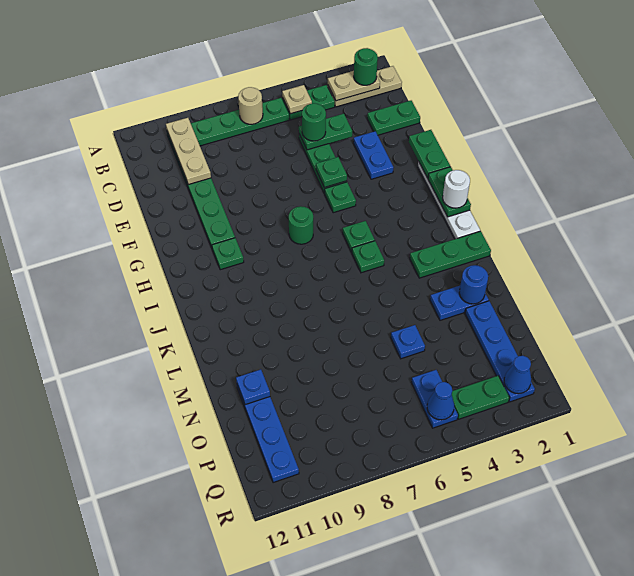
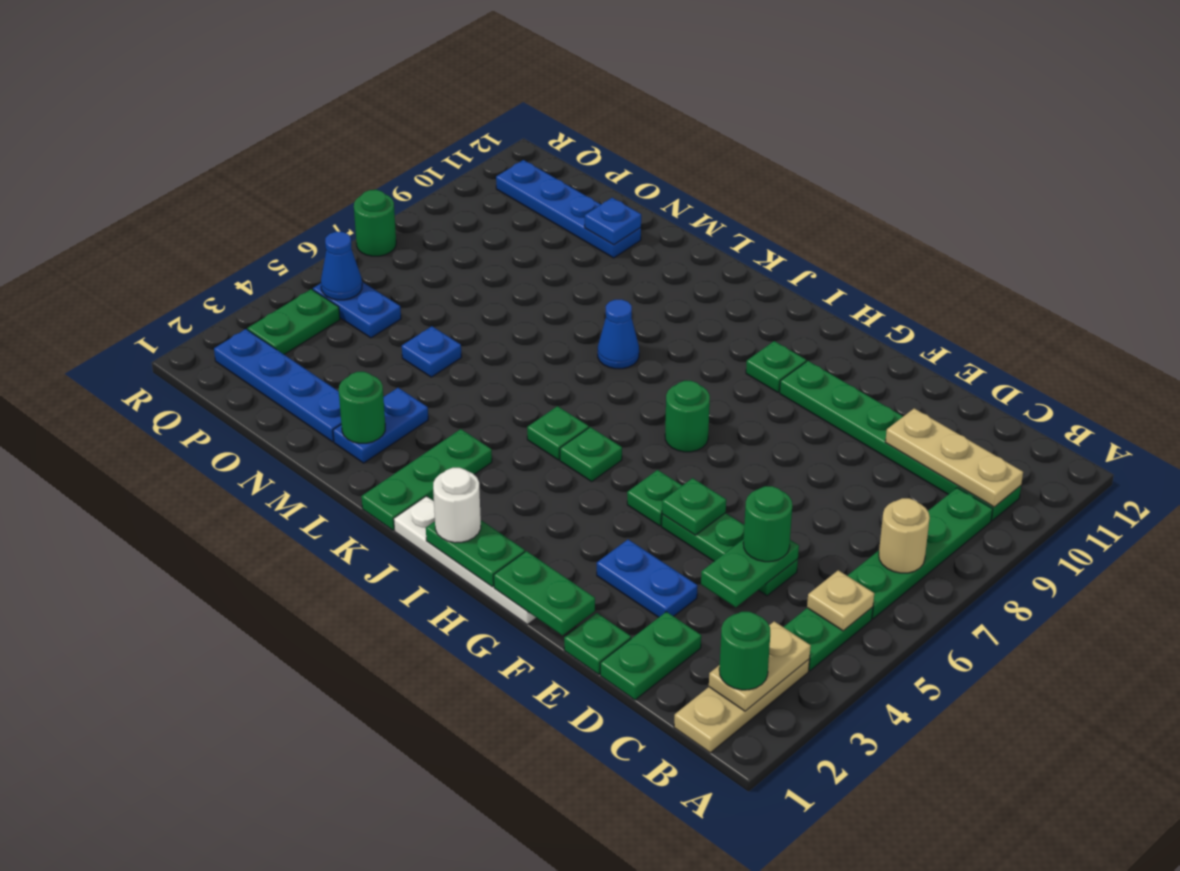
none -> green plate E1 level 1
blue round brick M2 level 2 -> green round brick M2 level 2
blue cone Q2 level 2 -> blue cone K8 level 1
none -> green round brick R7 level 1

